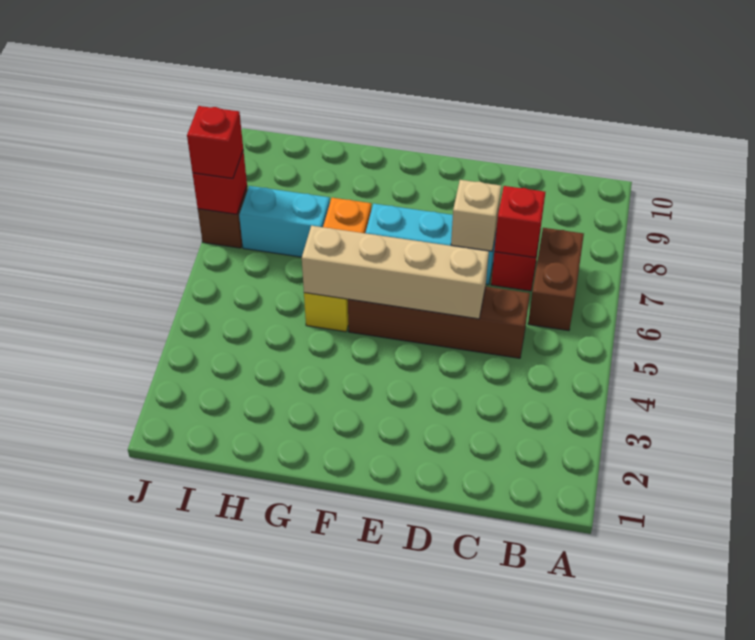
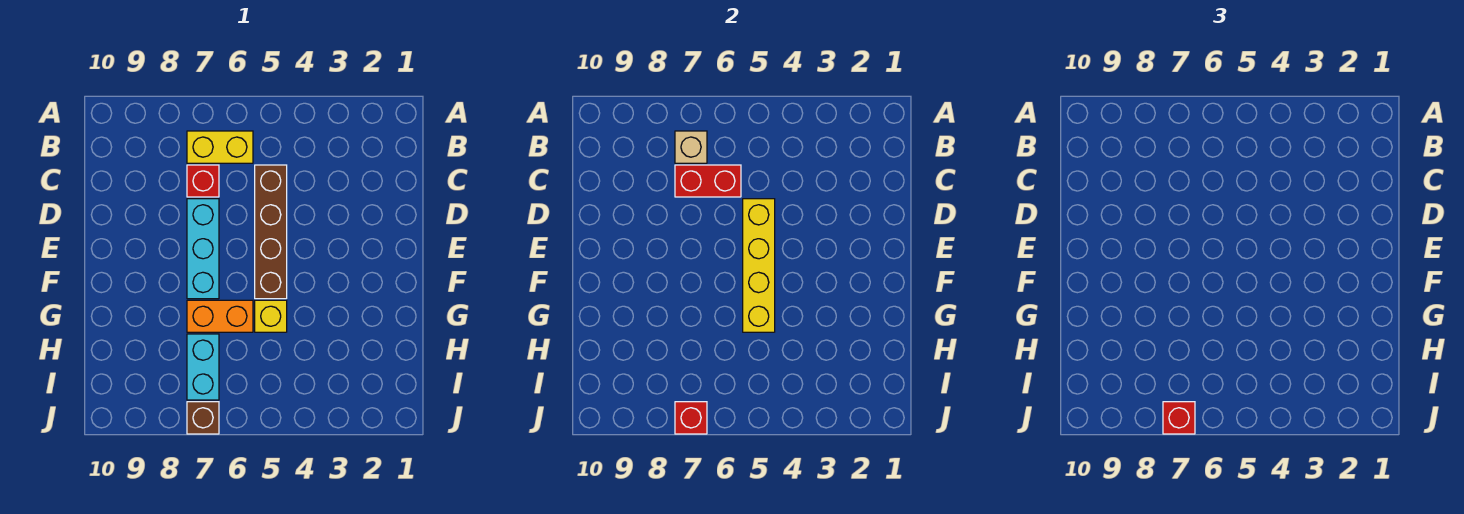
brown brick B6:B7 level 1 -> yellow brick B6:B7 level 1
red brick C7 level 2 -> red brick C6:C7 level 2
tan brick D5:G5 level 2 -> yellow brick D5:G5 level 2
tan brick D7 level 2 -> tan brick B7 level 2

